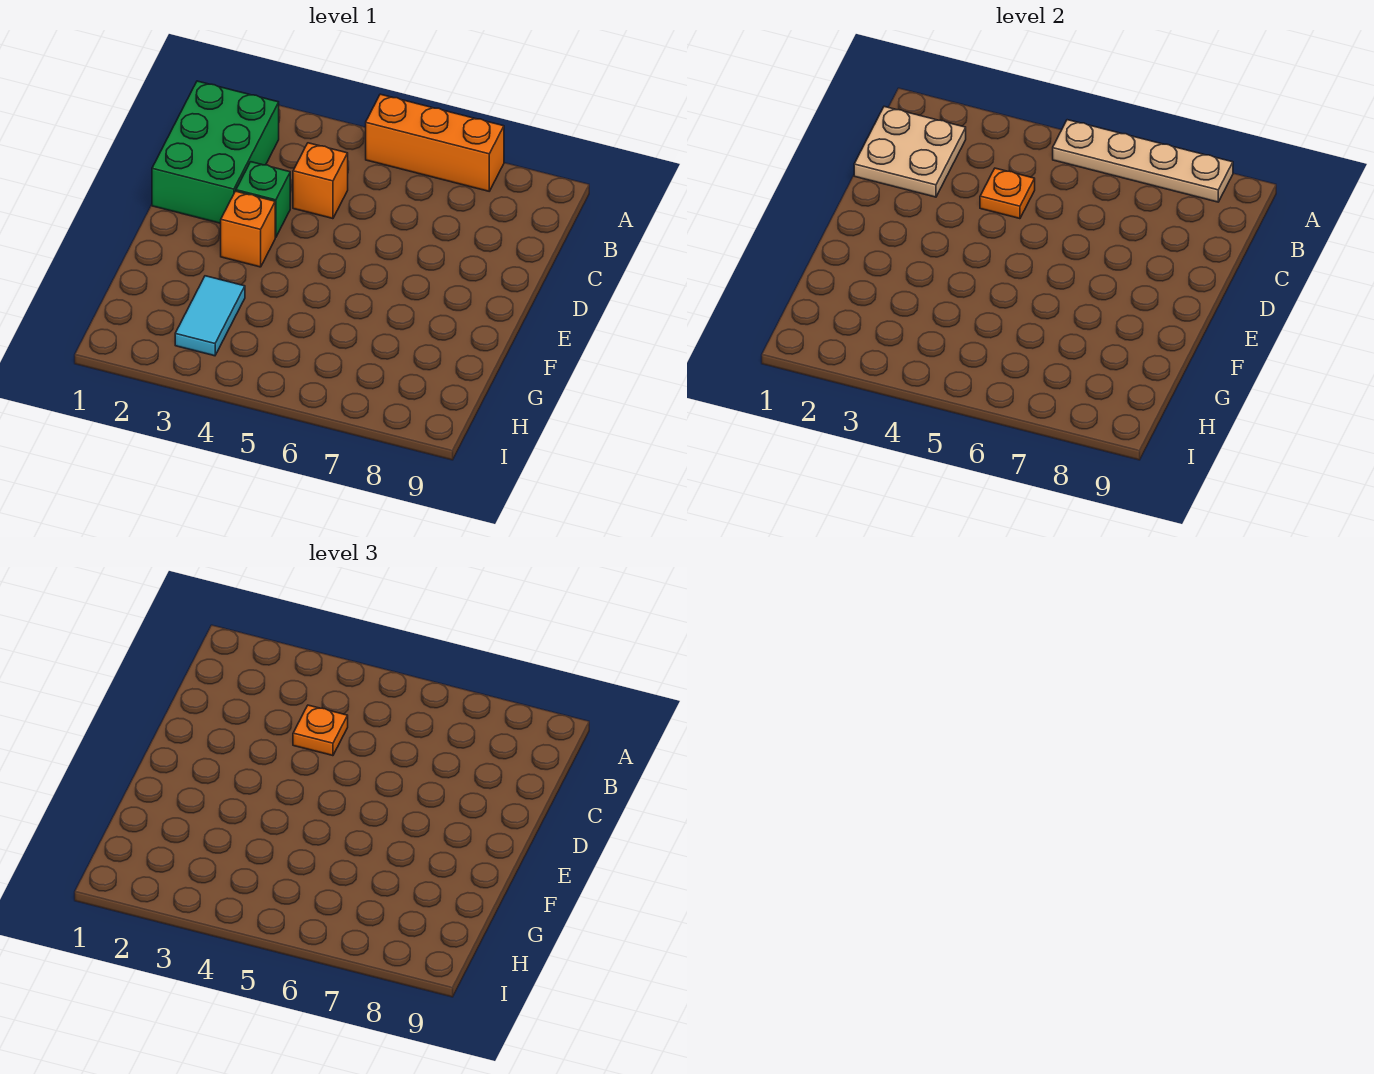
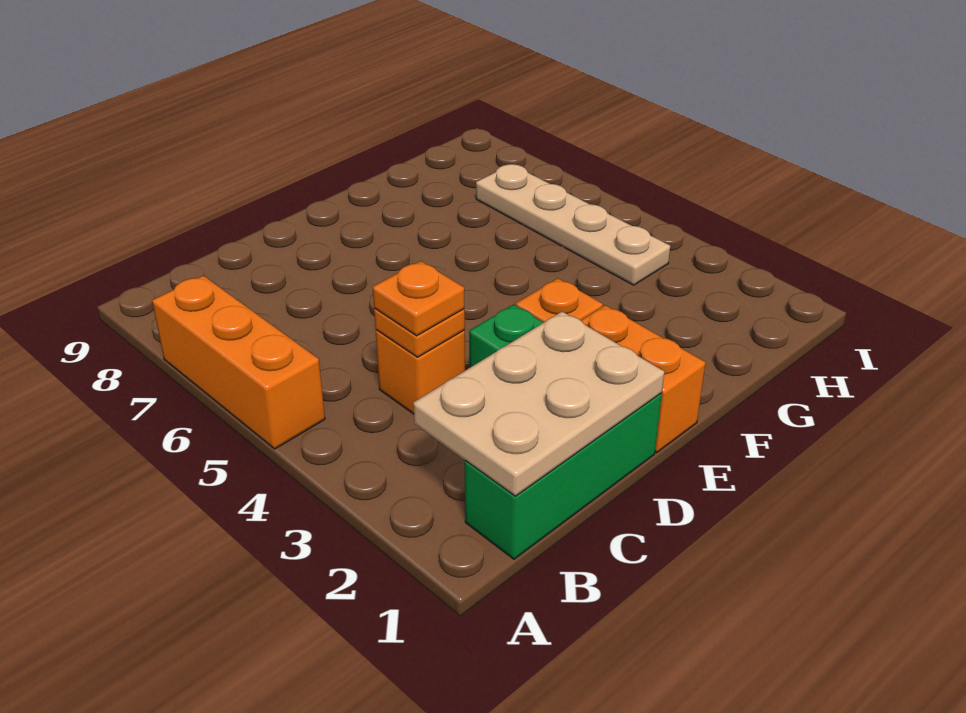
tan plate A5:A8 level 2 -> tan plate H4:H7 level 1
green brick B1:D2 level 1 -> green brick B1:D1 level 1
tan plate B1:C2 level 2 -> tan plate B1:D2 level 2
none -> orange brick E1:E2 level 1
cyan tile G3:H3 level 1 -> none

